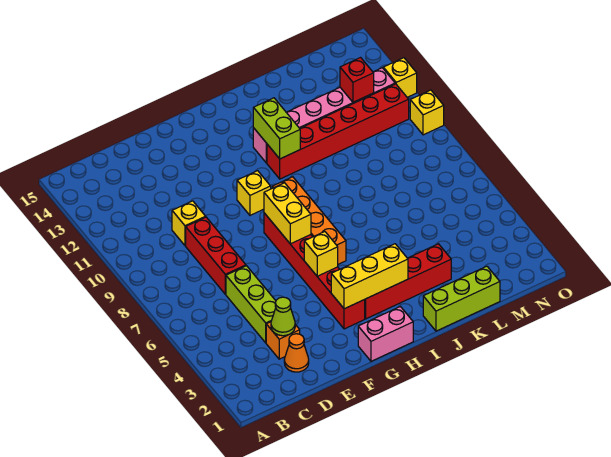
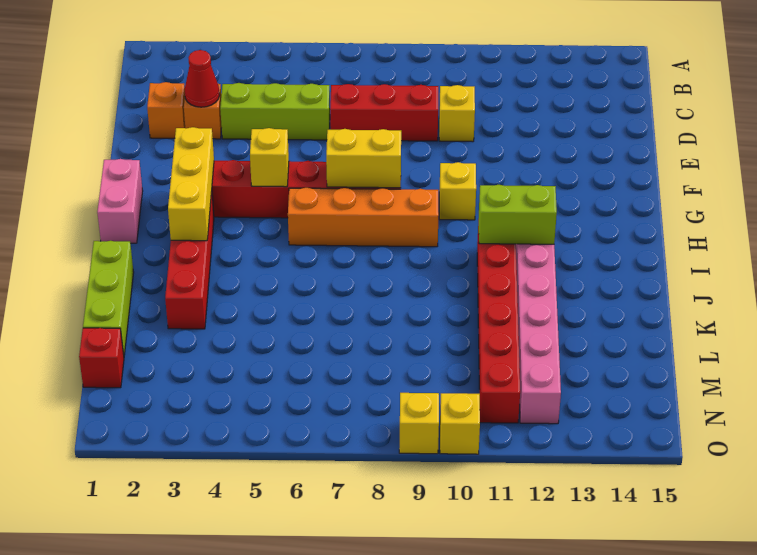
orange cone D2 level 1 -> orange brick D2 level 1
lime cone D3 level 2 -> red cone D3 level 2
red brick M12 level 2 -> red brick M1 level 1
yellow brick O12 level 1 -> yellow brick O9 level 1

